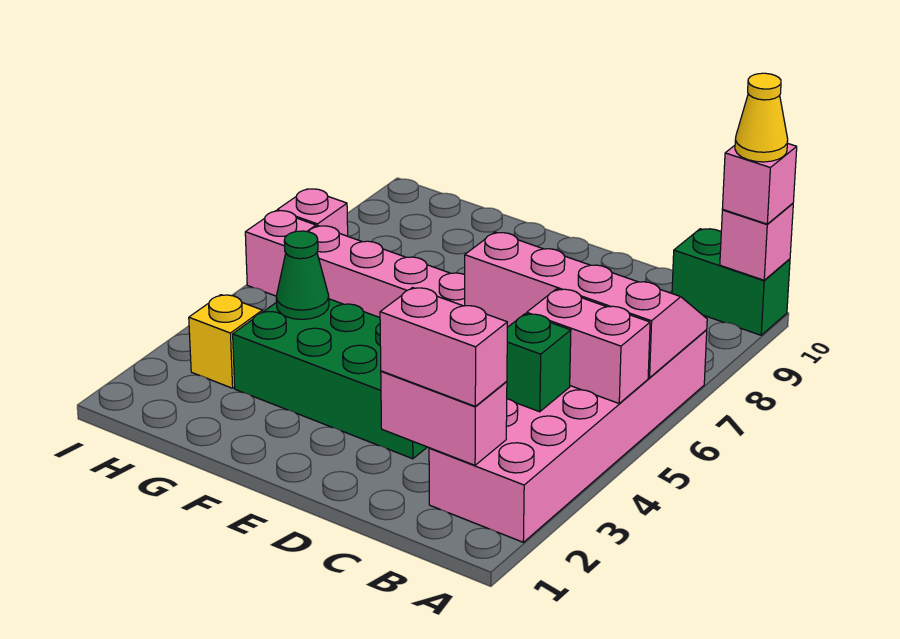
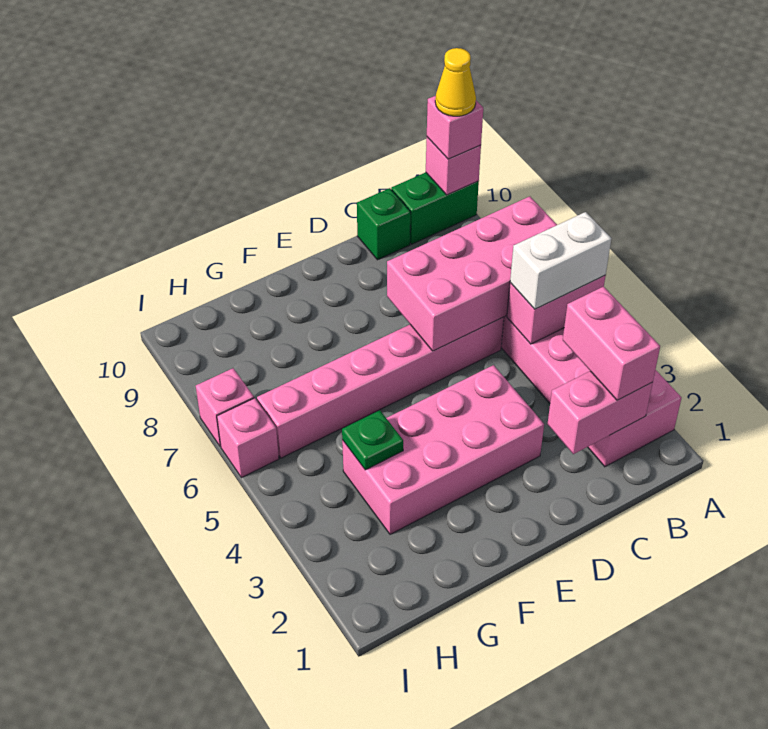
none -> white brick A5:B5 level 3
pink slope A6:D7 level 2 top 6 -> pink brick A6:D7 level 2
pink brick B2:C2 level 3 -> pink brick B2:B3 level 3
green brick B4 level 2 -> green brick C10 level 1
green brick D3:G4 level 1 -> pink brick D3:G4 level 1
green cone G4 level 2 -> green plate G4 level 2
yellow brick H3 level 1 -> none

